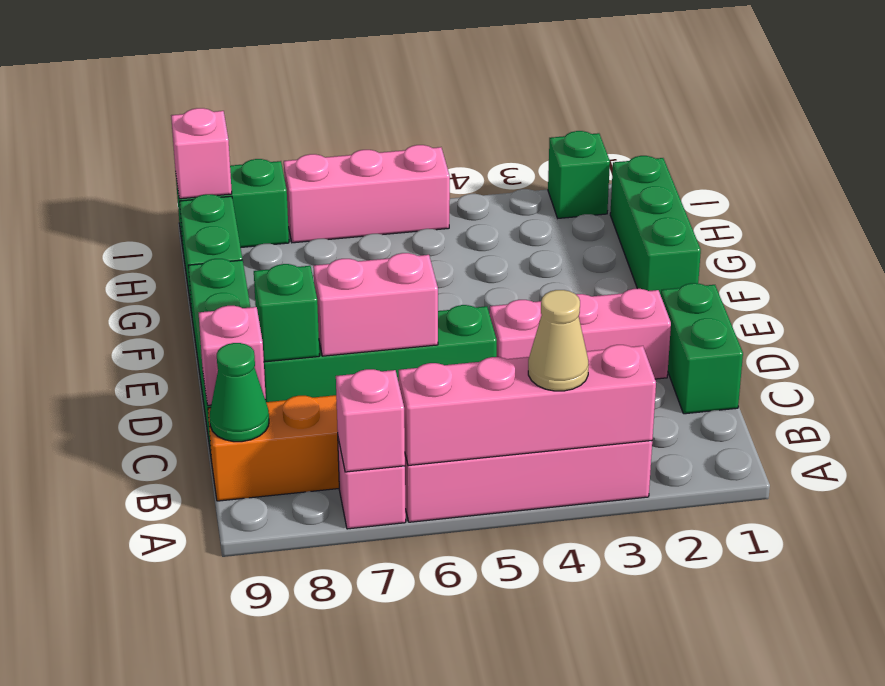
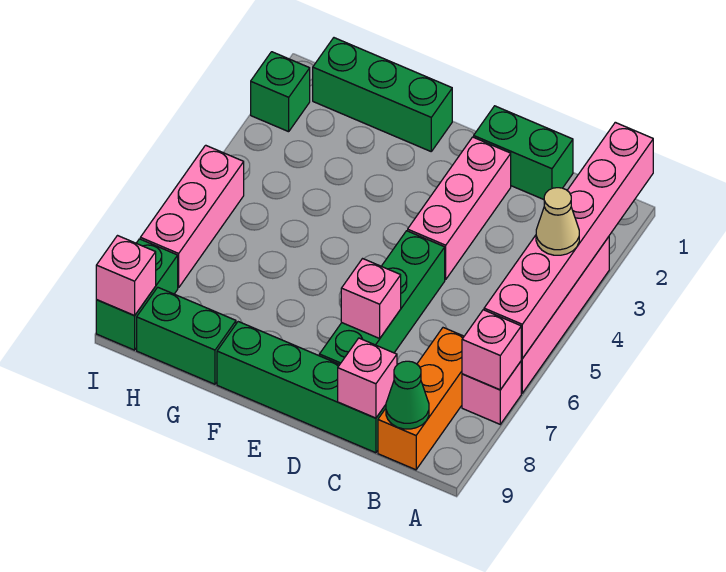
pink brick A3:A6 level 2 -> pink brick A1:A6 level 2
pink brick D6:D7 level 2 -> pink brick D7 level 2
green brick D8 level 2 -> none

